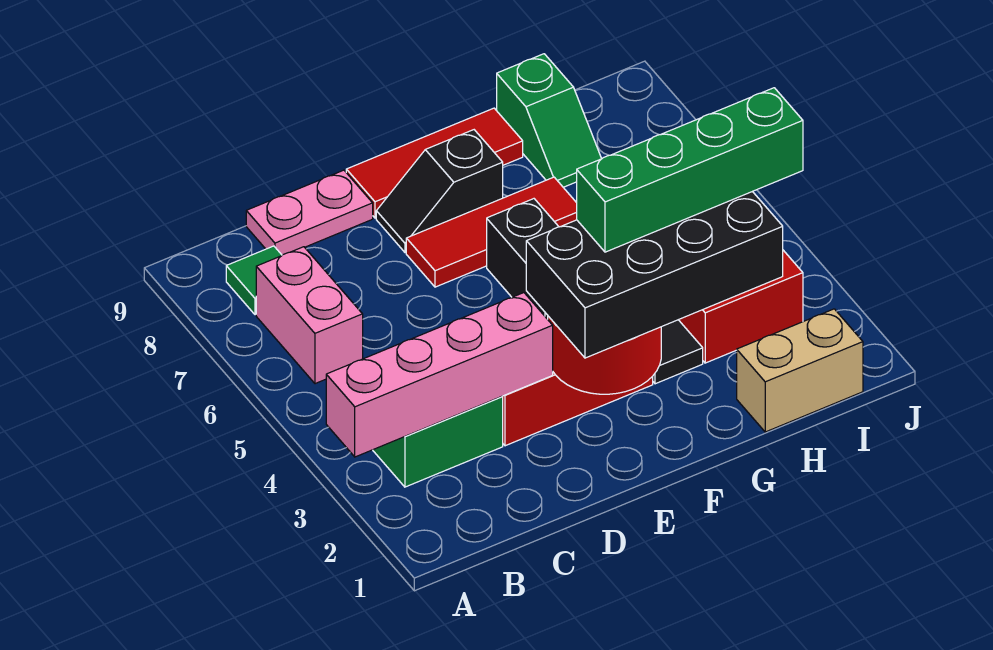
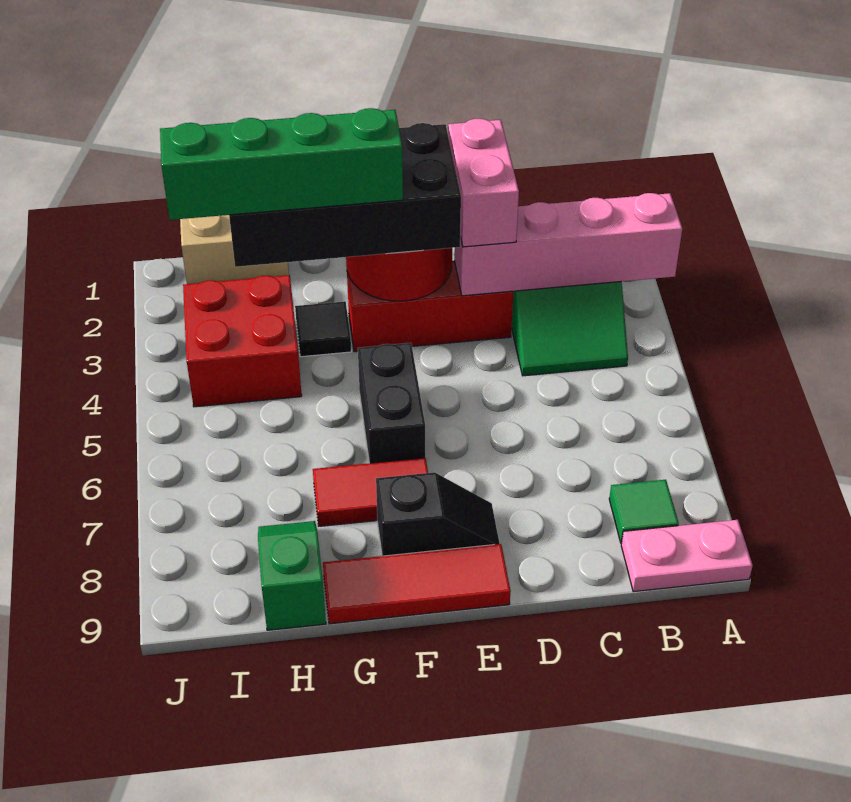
pink brick B6:B7 level 1 -> pink brick D2:D3 level 3
pink plate C9:D9 level 1 -> pink plate A9:B9 level 1
red tile E7:G7 level 1 -> red tile F7:G7 level 1

